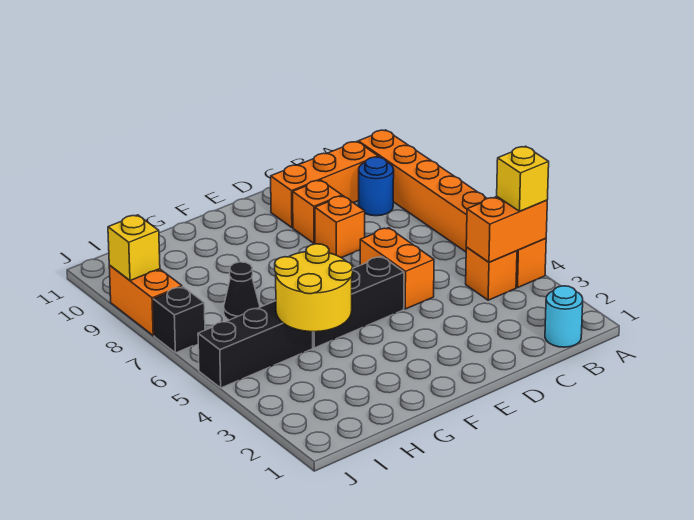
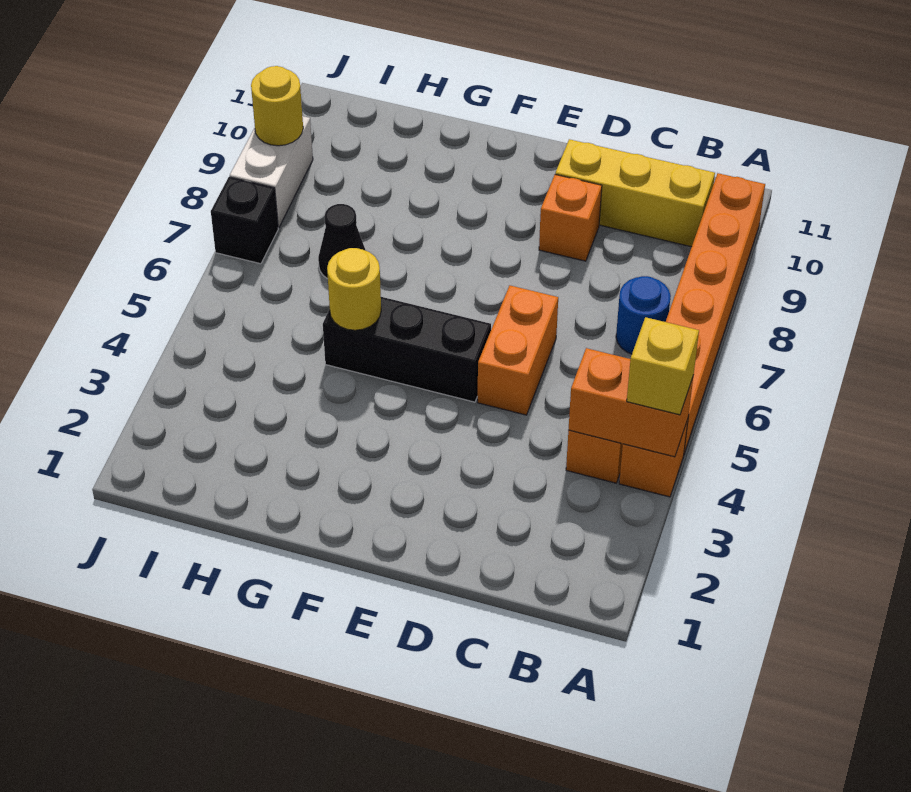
cyan round brick B1 level 1 -> none
blue round brick B9 level 1 -> blue round brick B7 level 1
orange brick B10:D10 level 1 -> yellow brick B10:D10 level 1
orange brick D8 level 1 -> none
yellow round brick G4:H5 level 2 -> yellow round brick G5 level 2
black brick H5:J5 level 1 -> none
orange brick J8:J9 level 1 -> white brick J8:J9 level 1
yellow brick J9 level 2 -> yellow round brick J9 level 2

